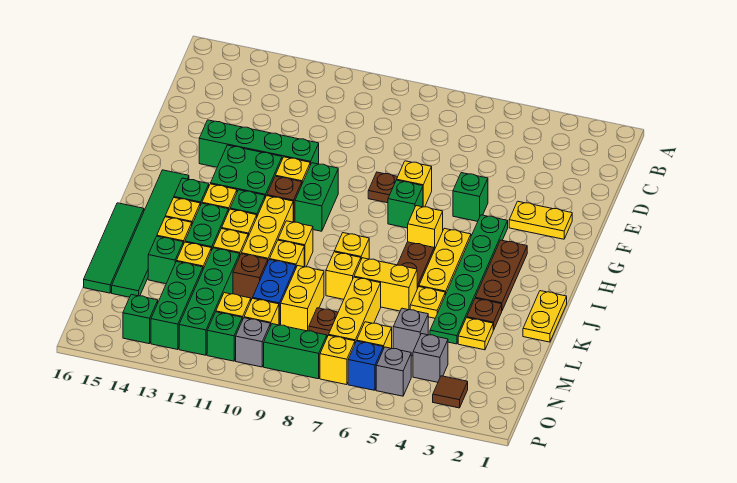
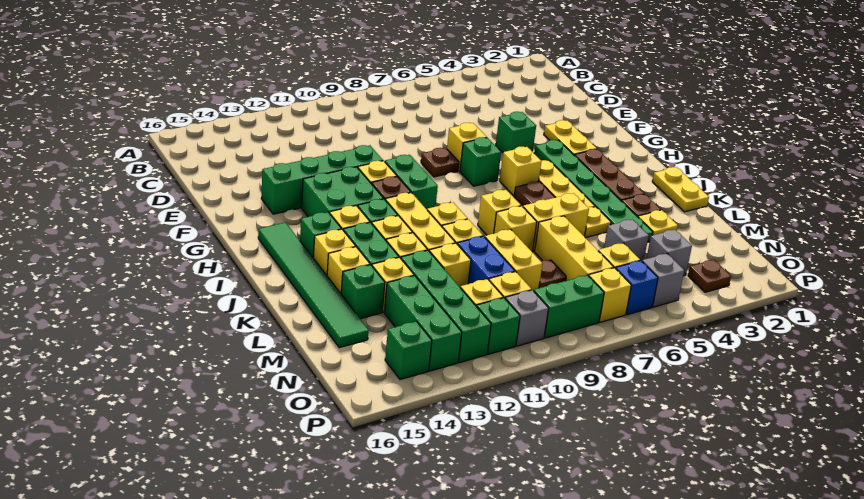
yellow plate F2:F3 level 1 -> yellow plate F3:G3 level 1
green tile J16:M16 level 1 -> none
brown brick L11 level 1 -> yellow brick L11 level 1
brown tile O3 level 1 -> brown plate O3 level 1

